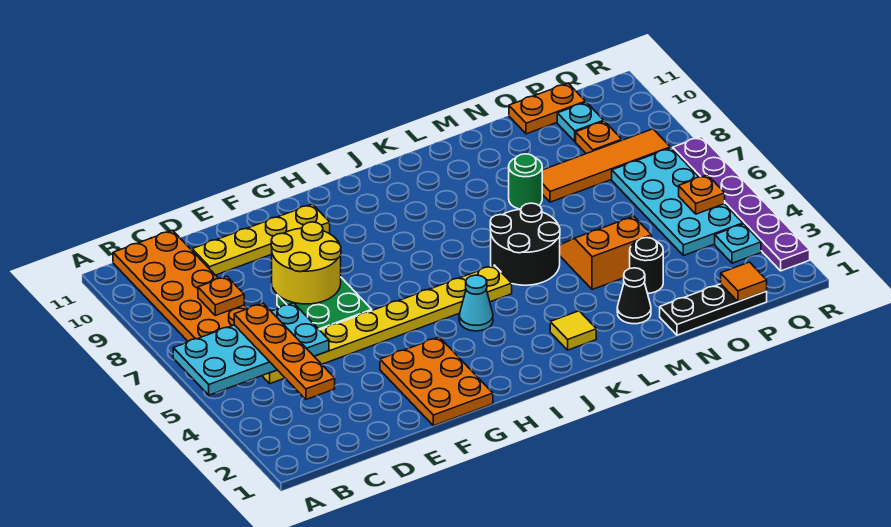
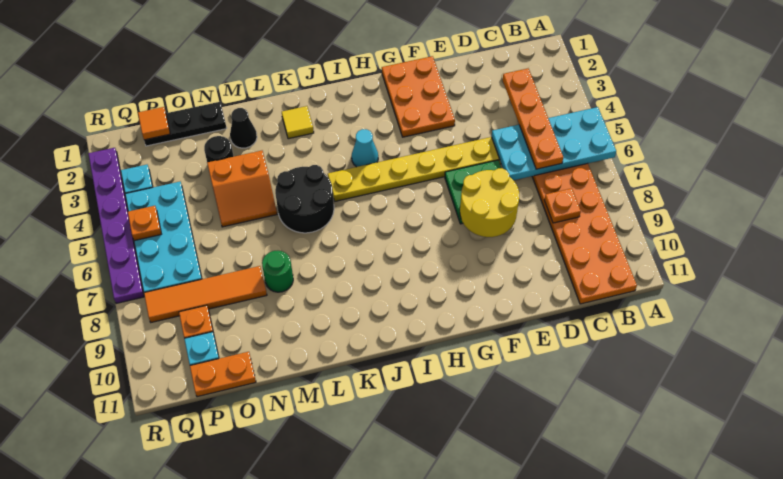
yellow plate D10:G10 level 1 -> none

